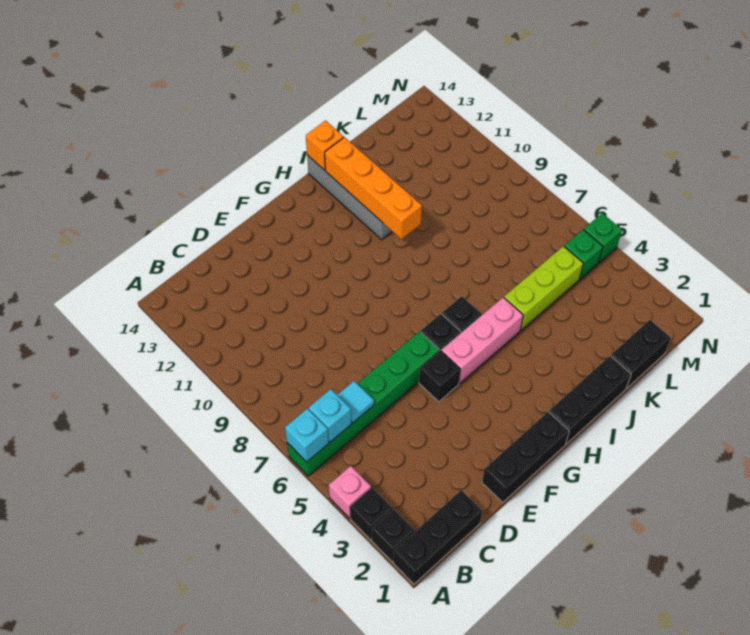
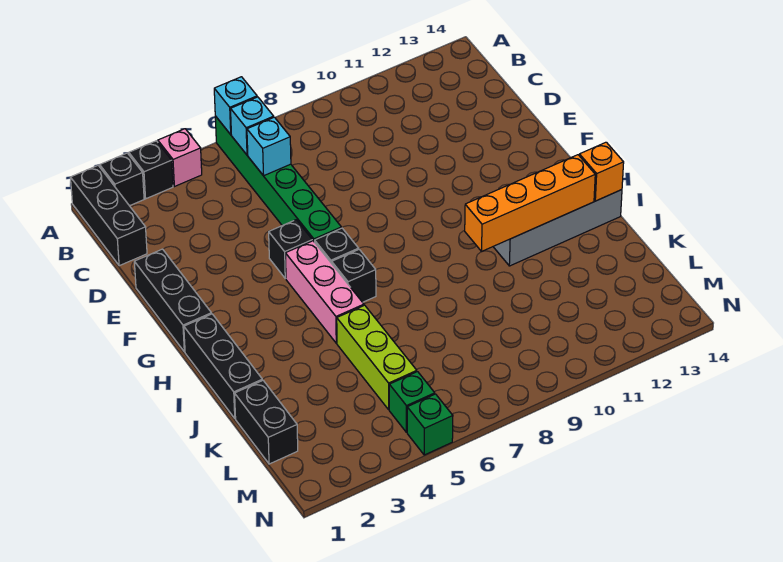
cyan tile C6 level 2 -> cyan brick C6 level 2

